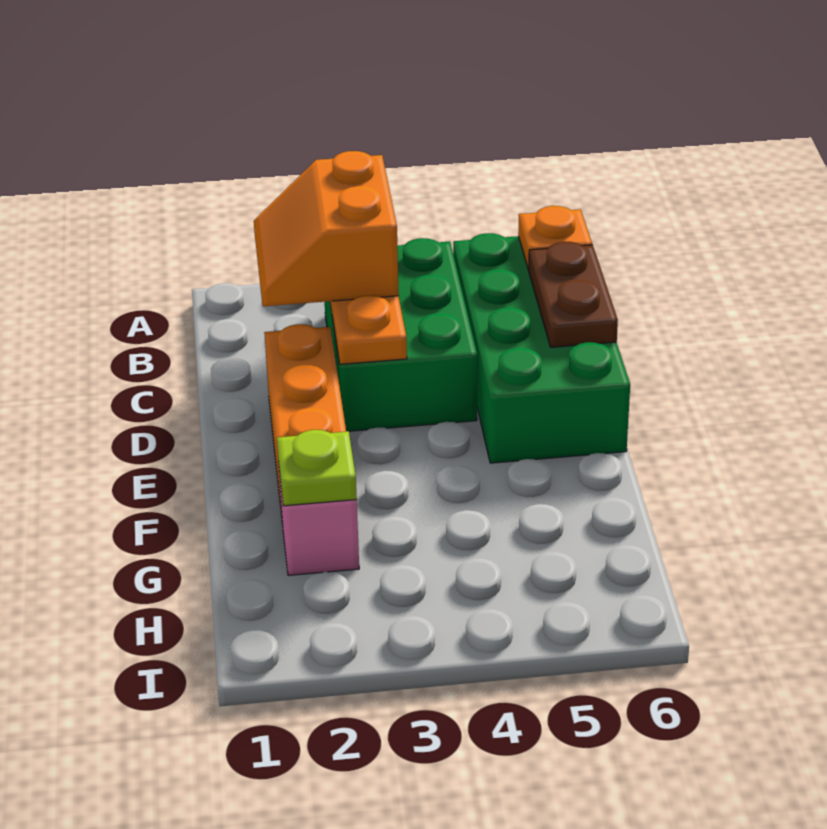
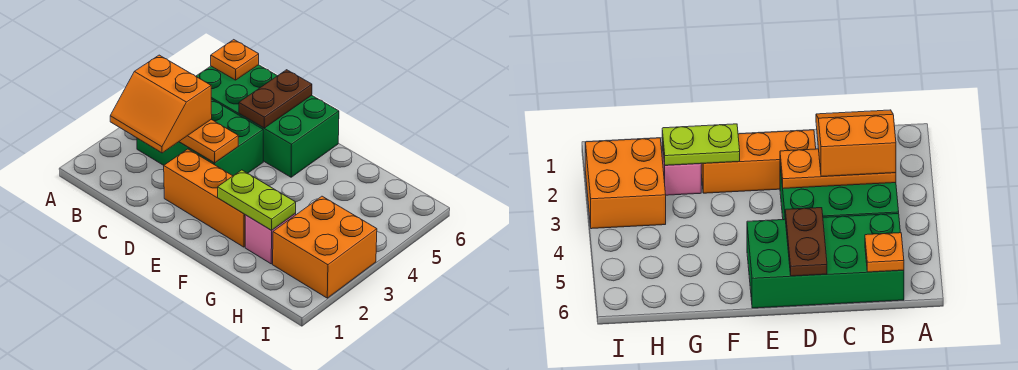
brown plate C6:D6 level 2 -> brown plate D5:D6 level 2
lime plate G2 level 2 -> lime plate F2:G2 level 2
none -> orange brick H2:I3 level 1

